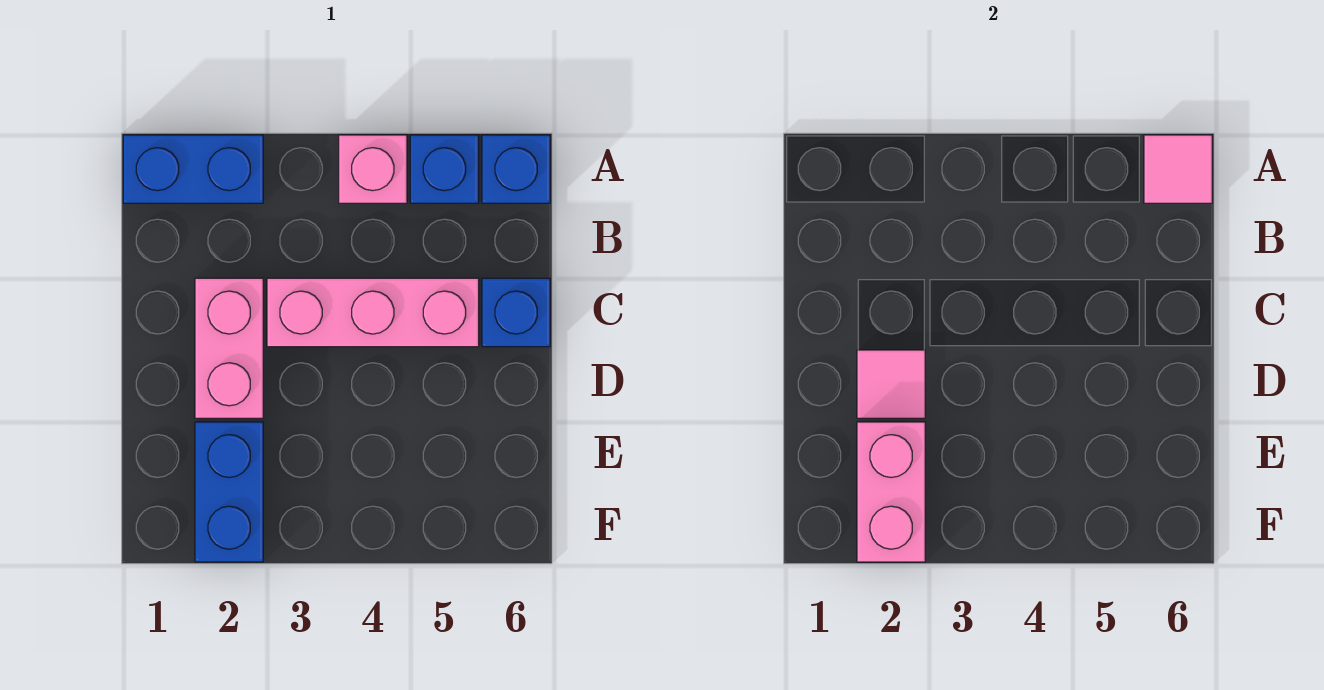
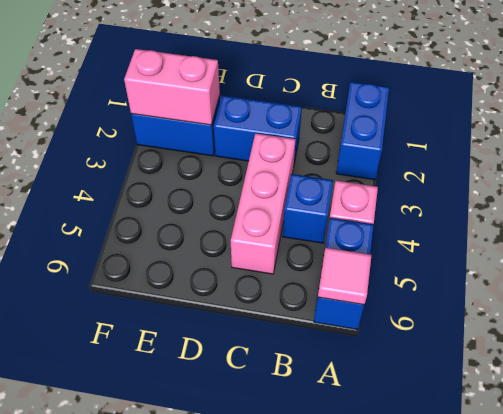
pink brick C2:D2 level 1 -> blue brick C2:D2 level 1
blue brick C6 level 1 -> blue brick B4 level 1
pink tile D2 level 2 -> none

